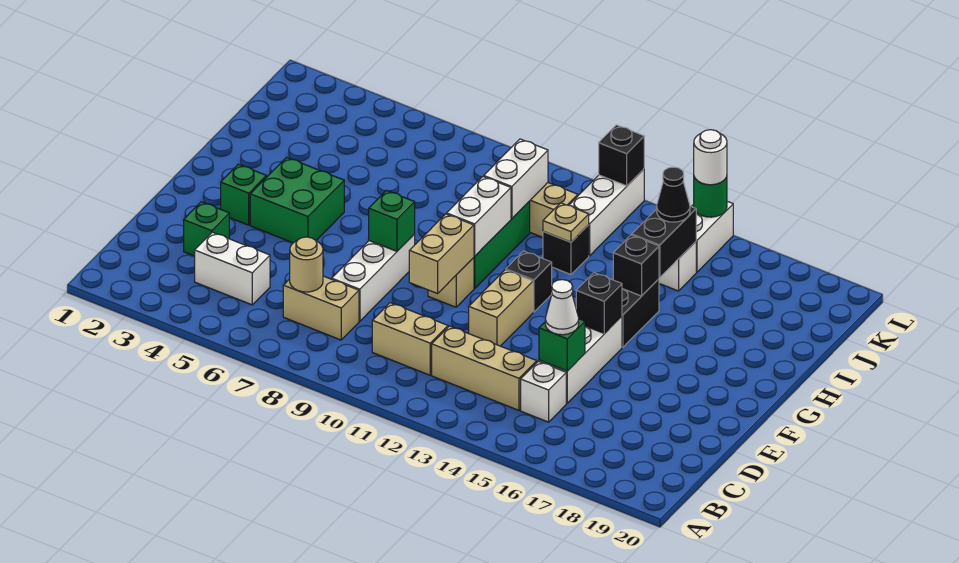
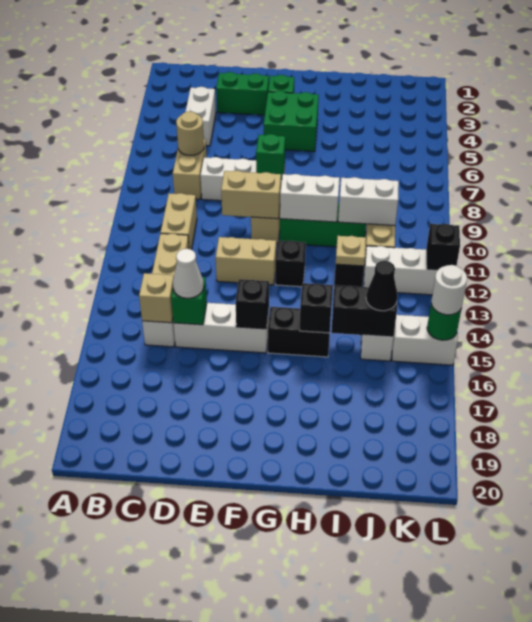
none -> tan brick C15 level 2
green brick D3 level 1 -> green brick D3:E3 level 1

